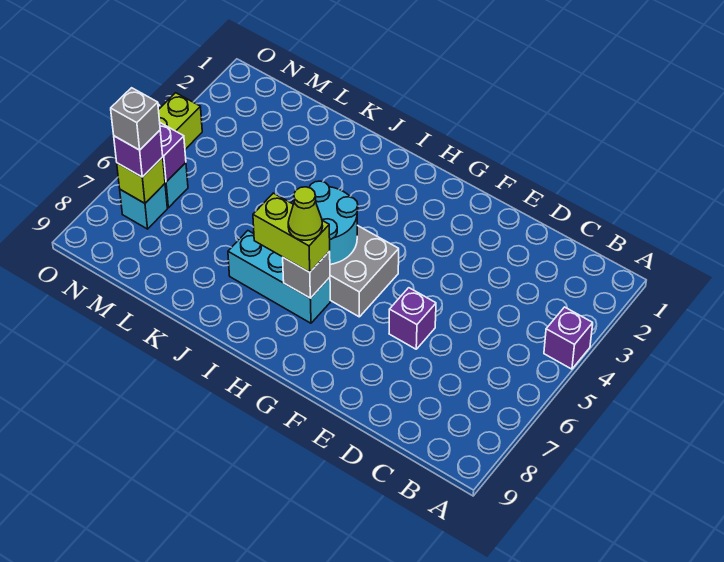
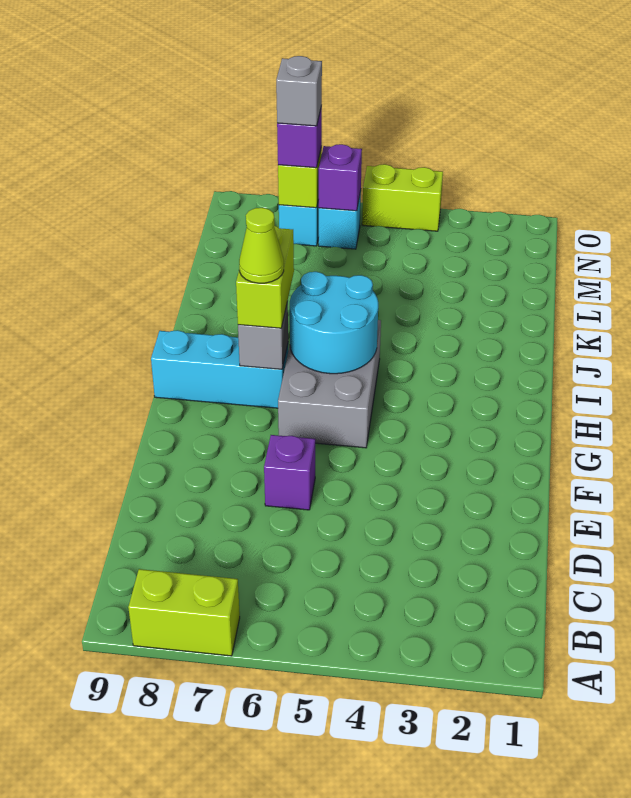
purple brick A4 level 1 -> none
none -> lime brick A7:A8 level 1
cyan brick H7:J7 level 1 -> cyan brick H7:H9 level 1

